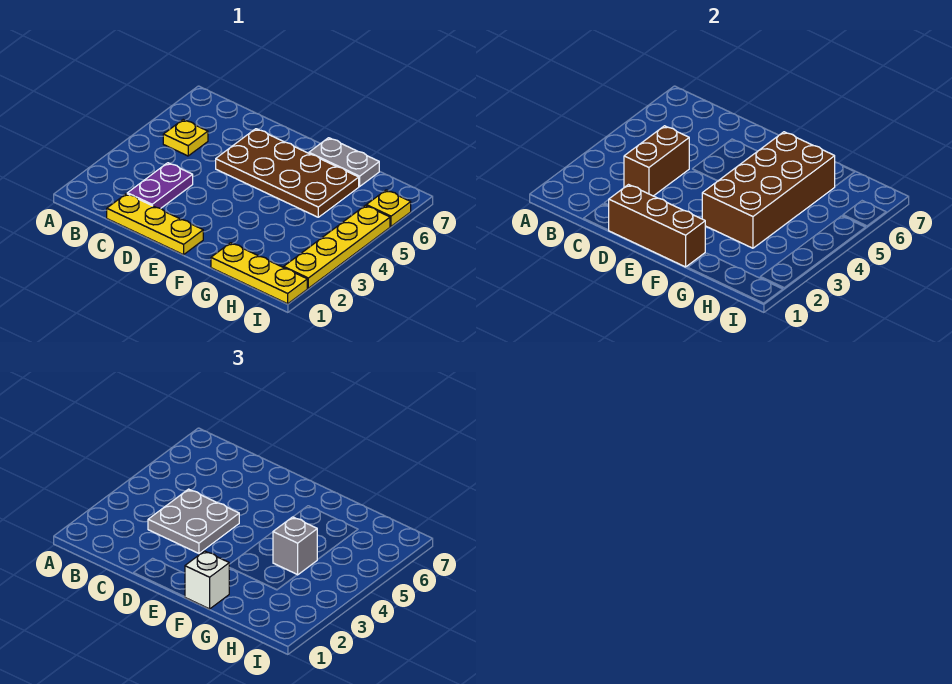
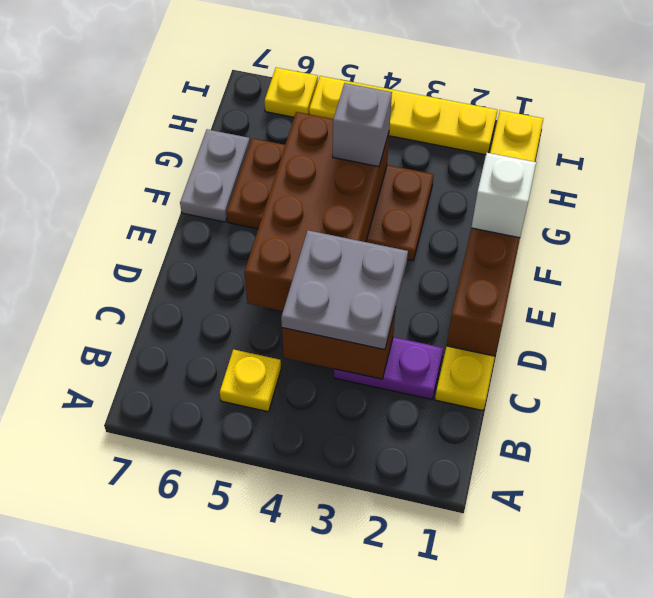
brown plate D5:G6 level 1 -> brown plate F3:G6 level 1
brown brick F3:G6 level 2 -> brown brick D4:G5 level 2

